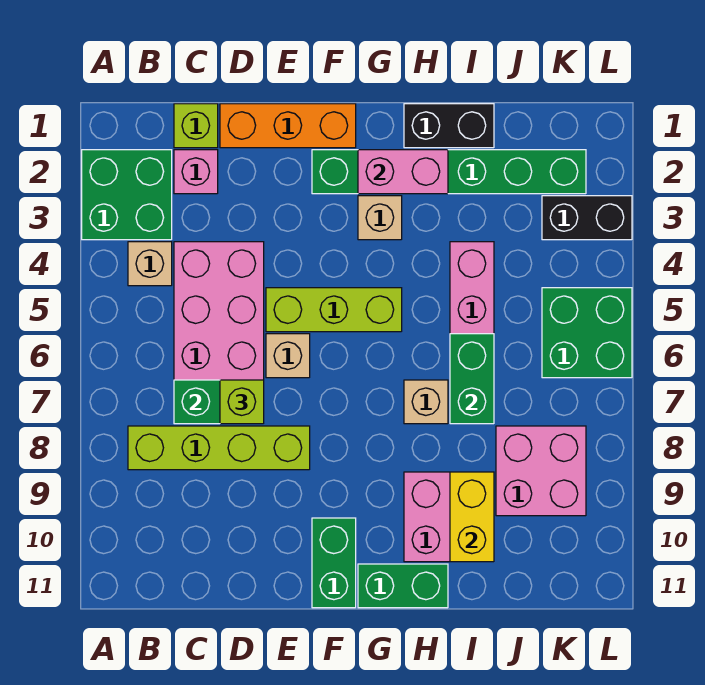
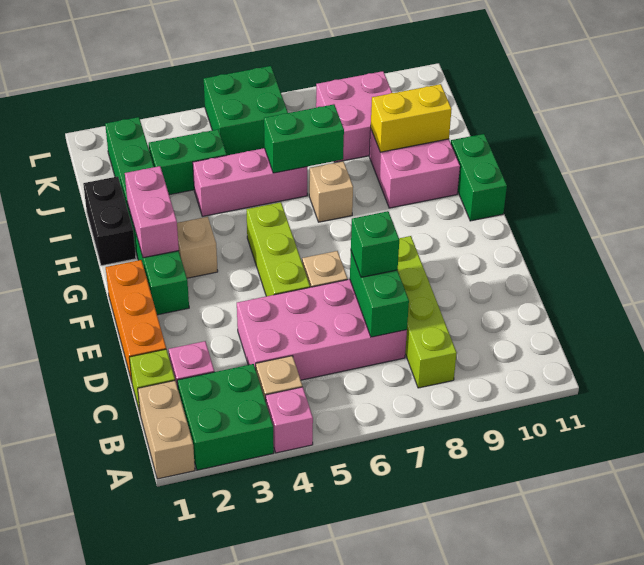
none -> tan brick A1:B1 level 1
none -> pink brick A4 level 1
lime brick D7 level 3 -> green brick D7 level 3
green brick F10:F11 level 1 -> green brick J3:J4 level 1
black brick K3:L3 level 1 -> none

